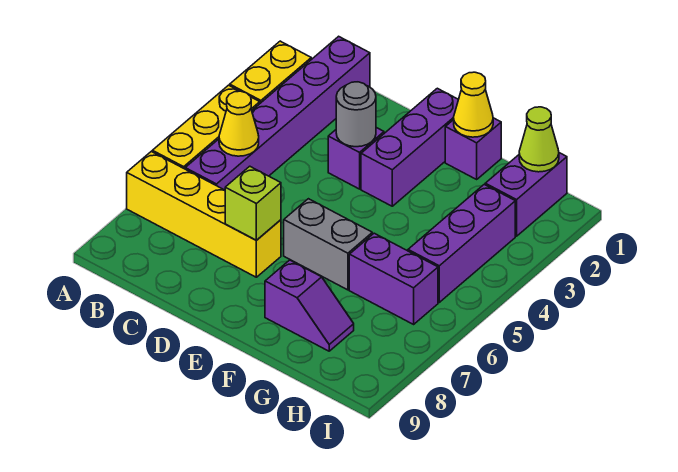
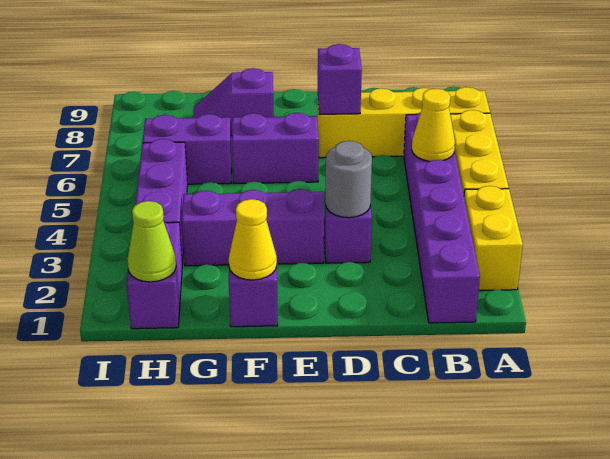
lime brick D7 level 2 -> purple brick D7 level 2
purple brick E1:E3 level 1 -> purple brick E3:G3 level 1
grey brick E6:F6 level 1 -> purple brick E6:F6 level 1

